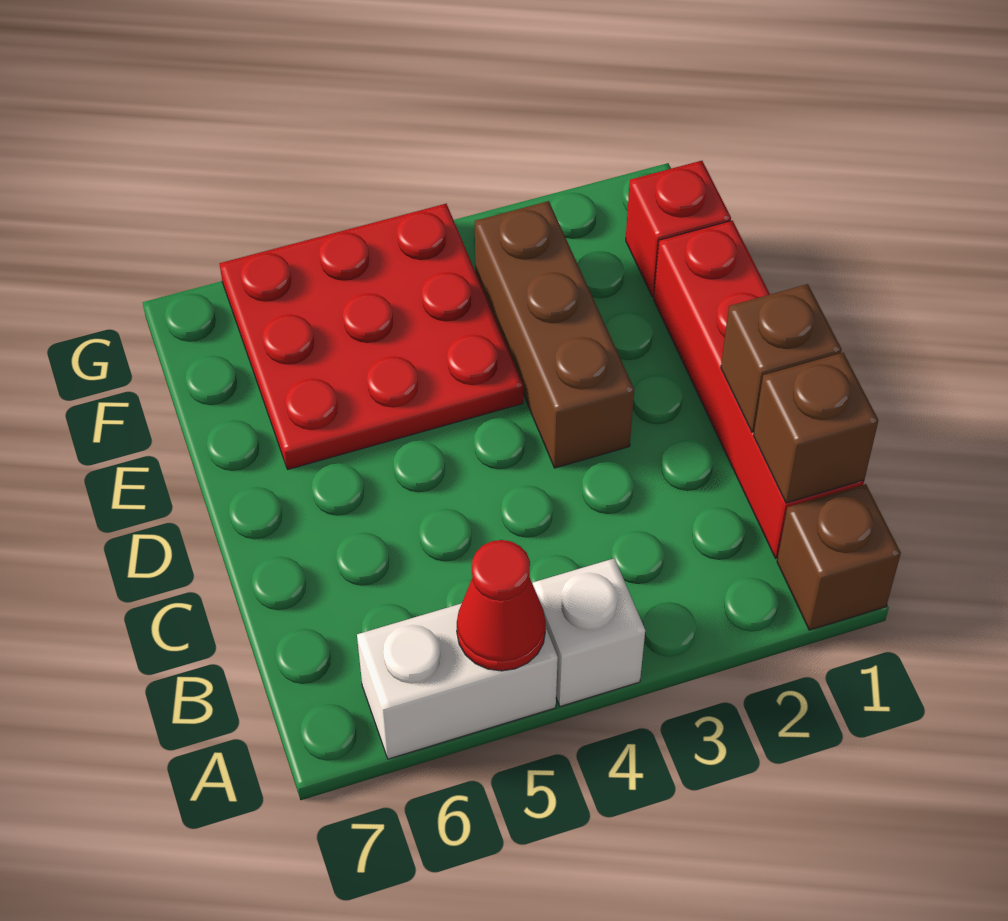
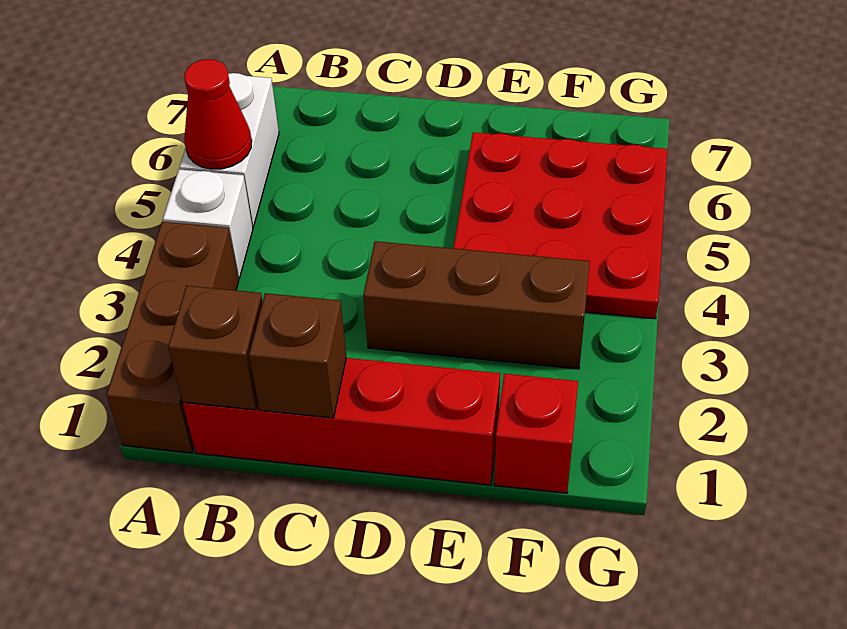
brown brick A1 level 1 -> brown brick A1:A3 level 1

